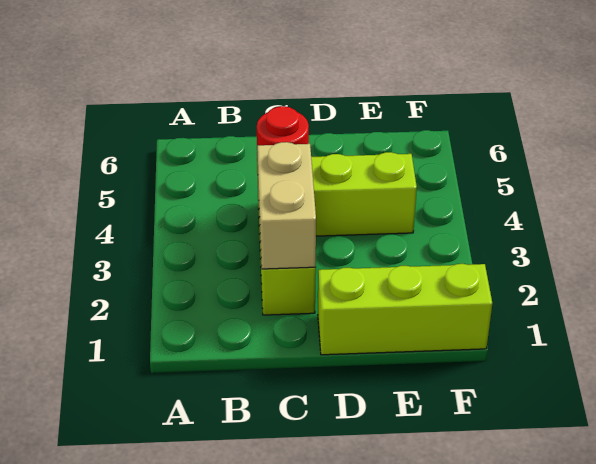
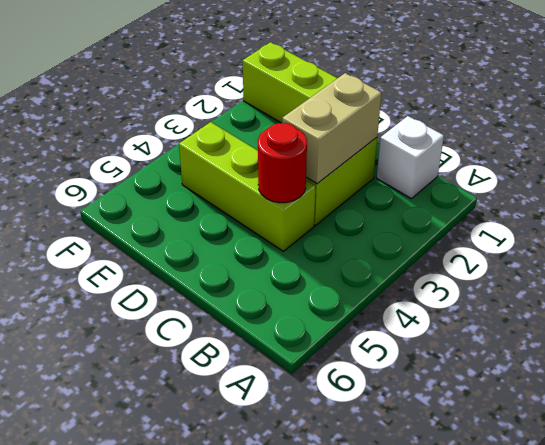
none -> white brick B1 level 1

